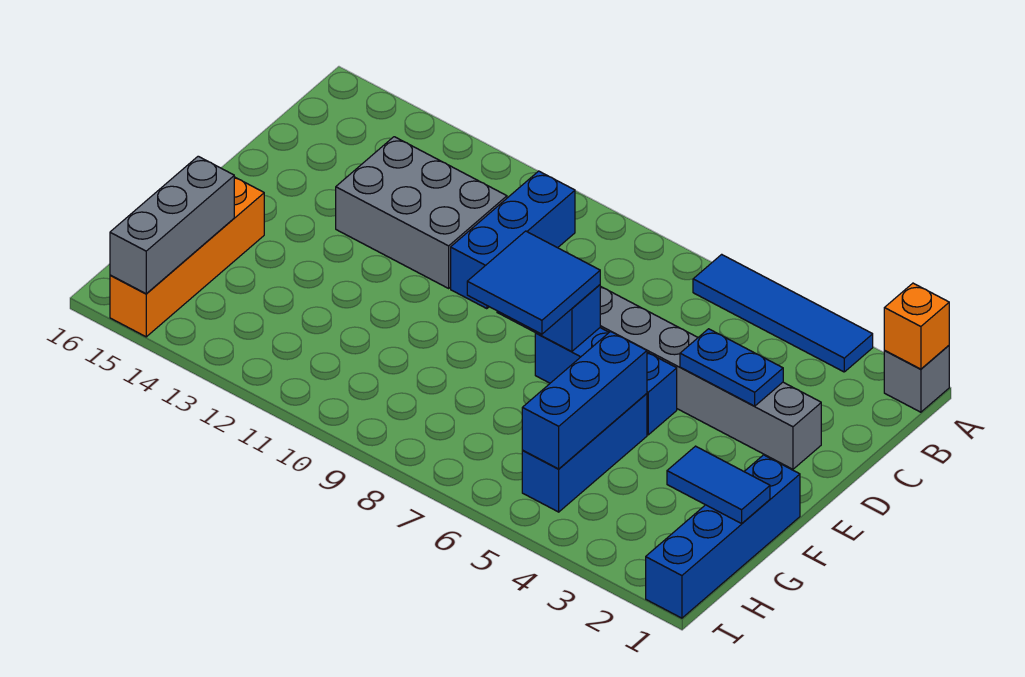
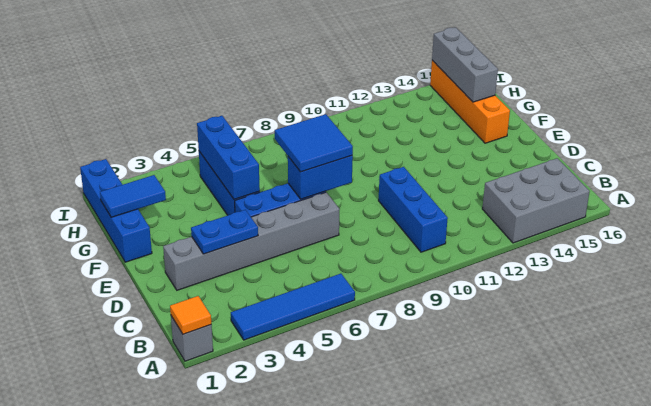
orange brick A1 level 2 -> orange tile A1 level 2
grey brick C11:D13 level 1 -> grey brick A13:B15 level 1

